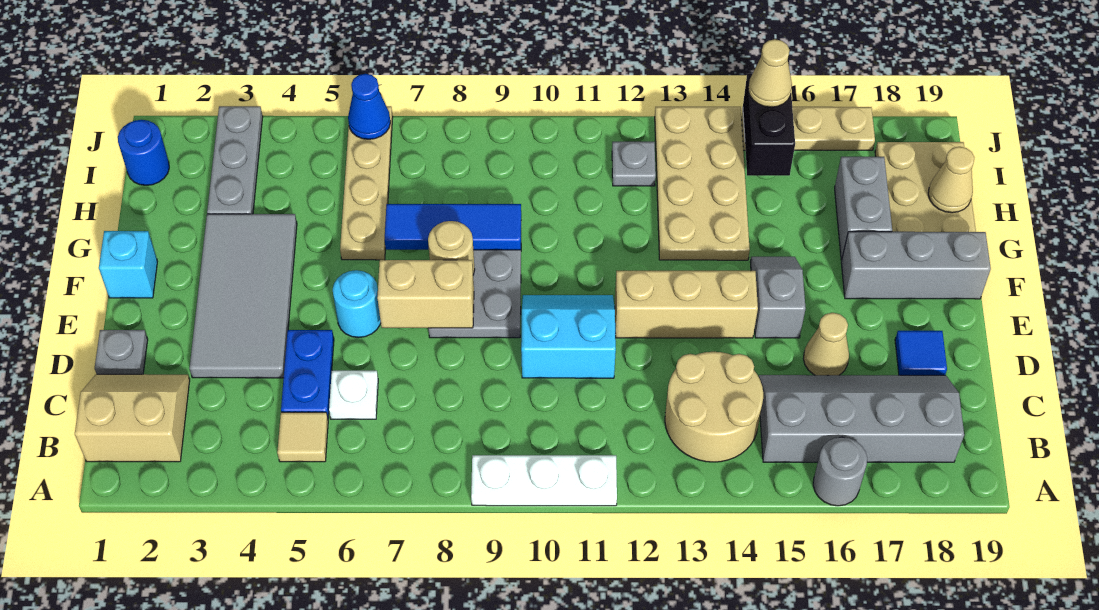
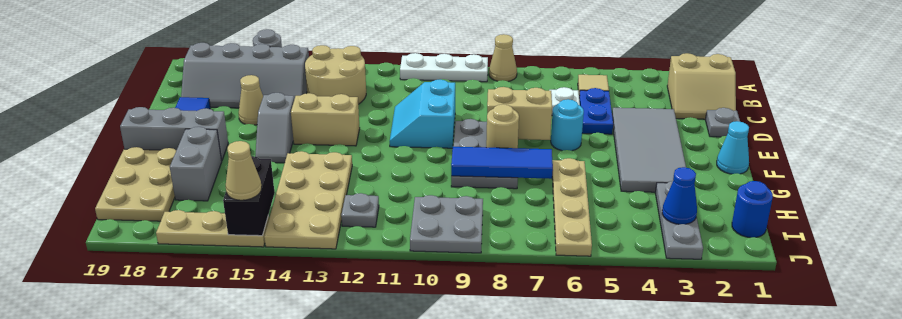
cyan slope D10:E11 level 1 top D -> cyan slope D10:E11 level 1 top 10
tan brick E12:E14 level 1 -> tan brick E13:E14 level 1
cyan brick F1 level 1 -> cyan cone F1 level 1
tan cone H19 level 2 -> tan cone A8 level 1
none -> grey plate I9:J10 level 1
blue cone J6 level 2 -> blue cone I3 level 2

